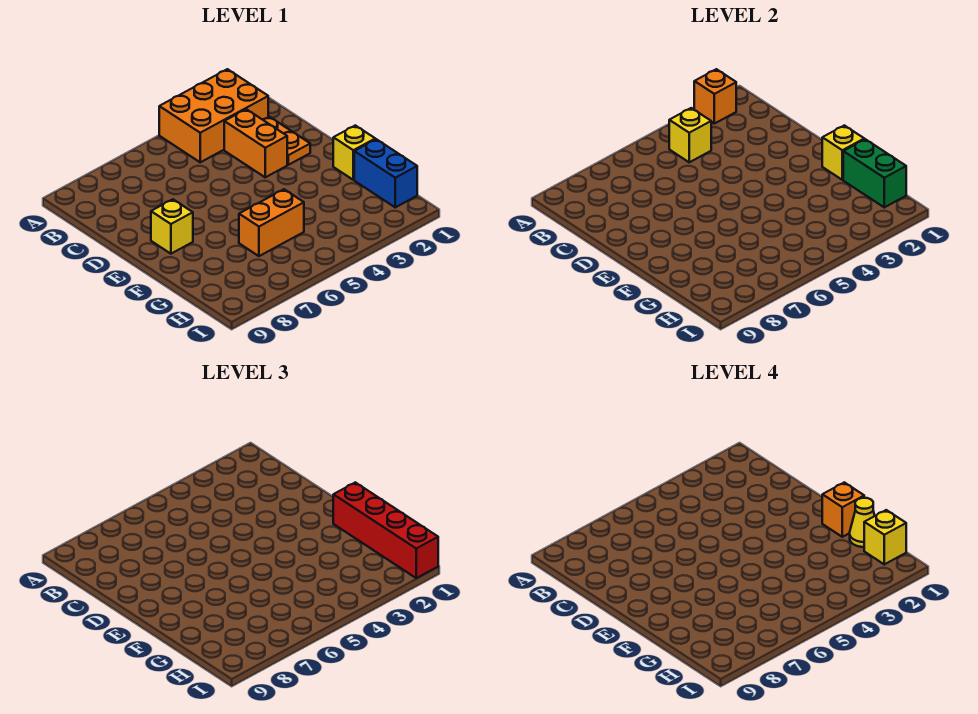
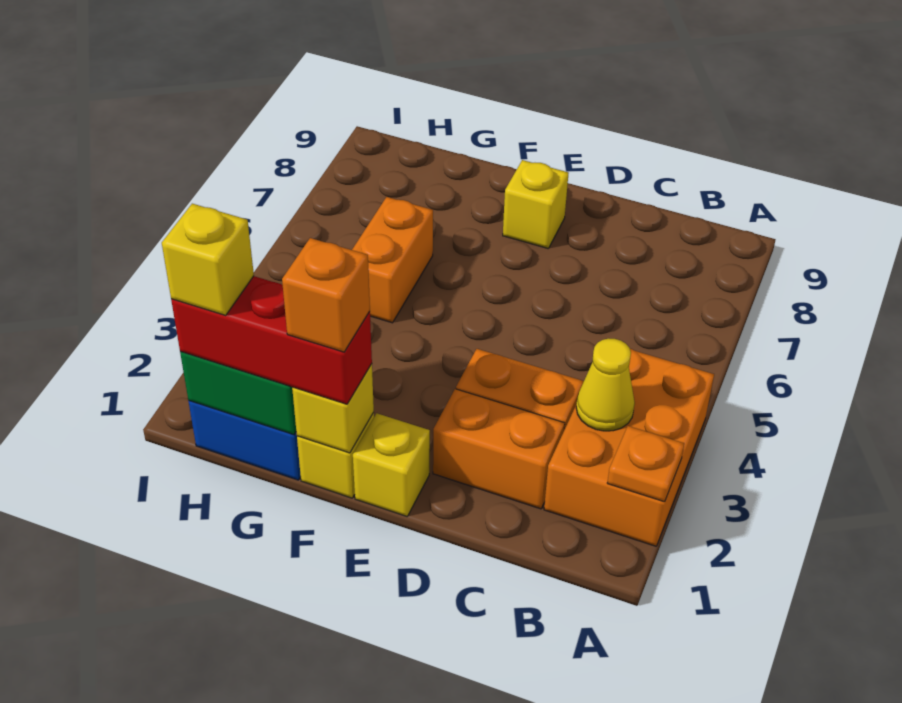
orange brick A2 level 2 -> orange plate A2 level 2
yellow brick B4 level 2 -> yellow brick E1 level 1
orange plate C2:D2 level 1 -> orange brick C2:D2 level 1
red brick F1:I1 level 3 -> red brick F1:H1 level 3
yellow cone G1 level 4 -> yellow cone B3 level 2

